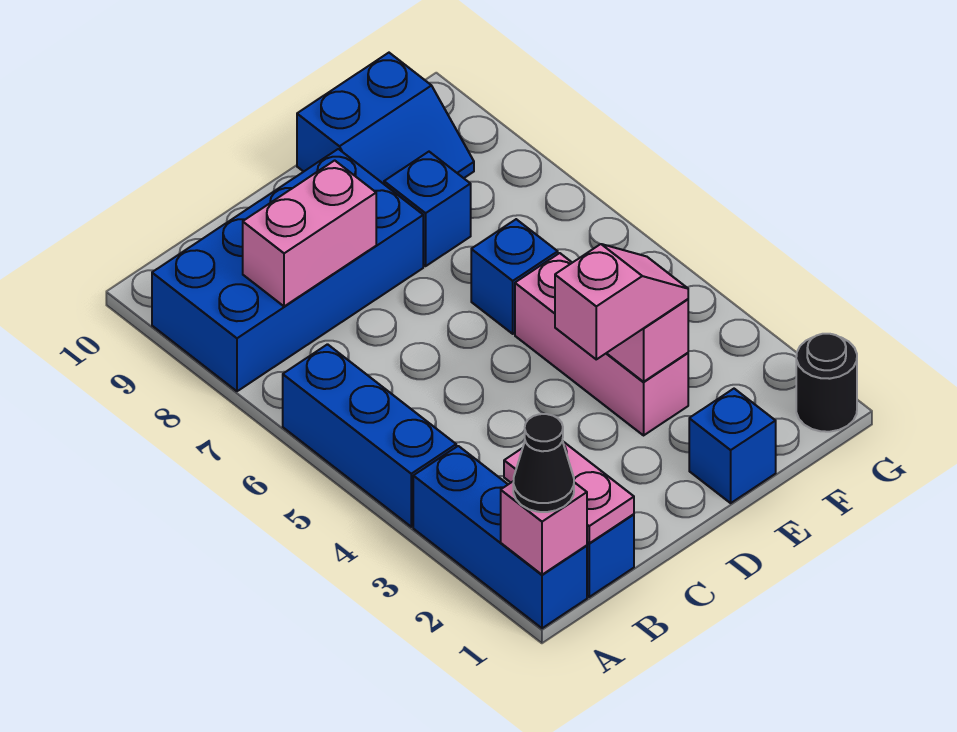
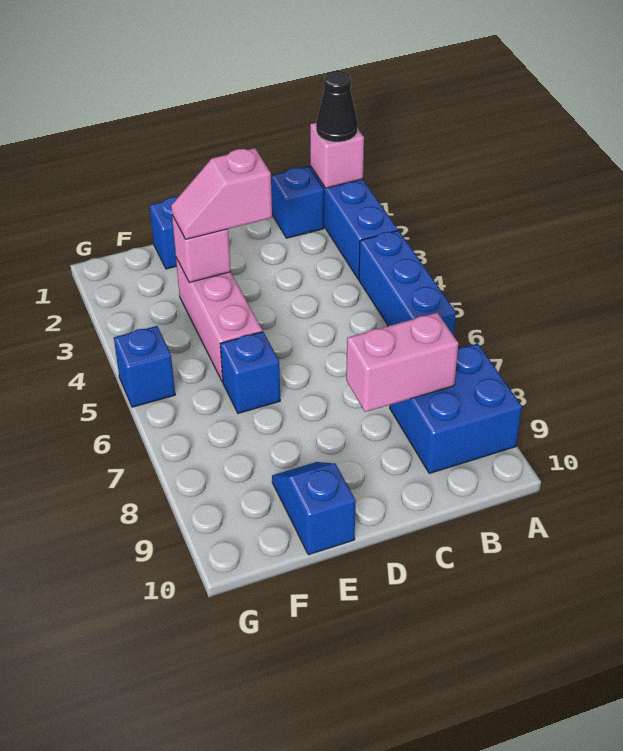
blue brick A8:D9 level 1 -> blue brick A8:B9 level 1
pink plate B1:B2 level 2 -> none
blue brick E8 level 1 -> blue brick G5 level 1
blue slope E9:F10 level 1 top 10 -> blue slope E9:E10 level 1 top 10
black round brick G1 level 1 -> none

